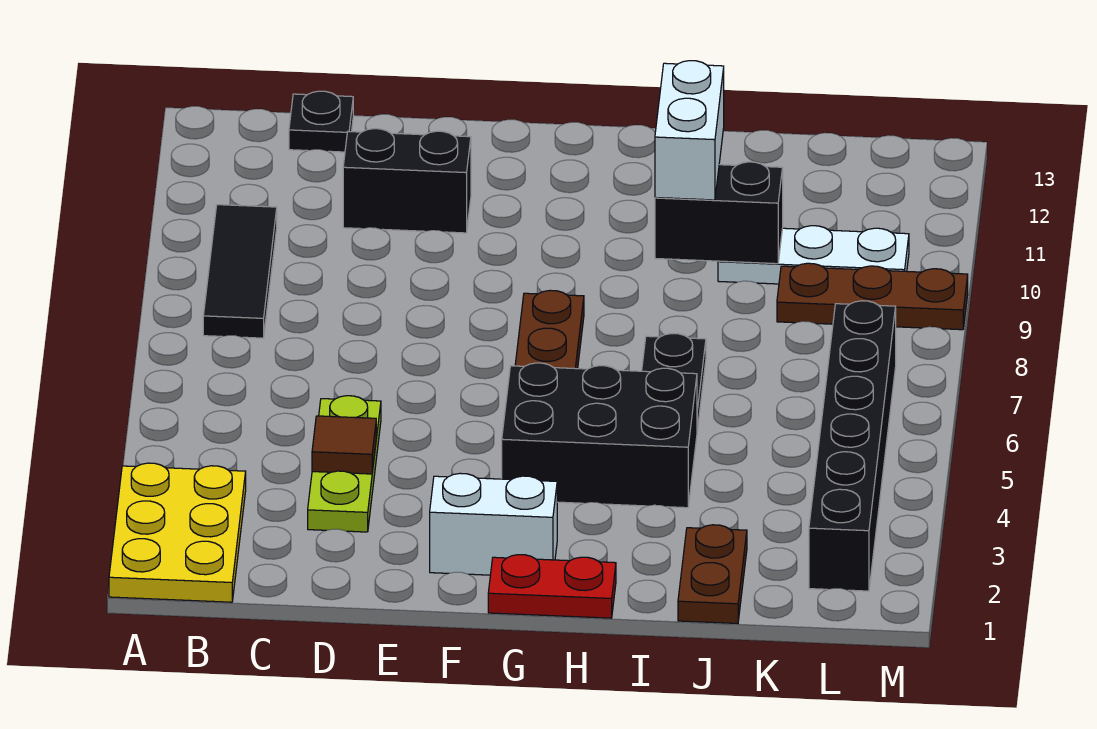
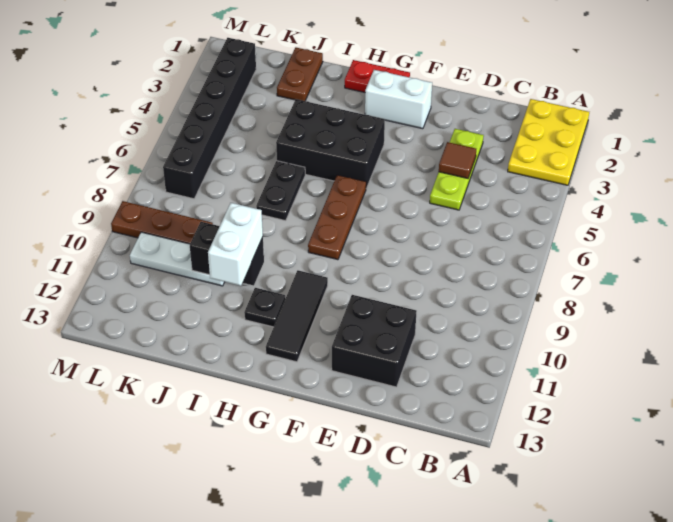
black tile B8:B10 level 1 -> black tile G10:G12 level 1
black plate C13 level 1 -> black plate H11 level 1
black brick D11:E11 level 1 -> black brick D11:E12 level 1

